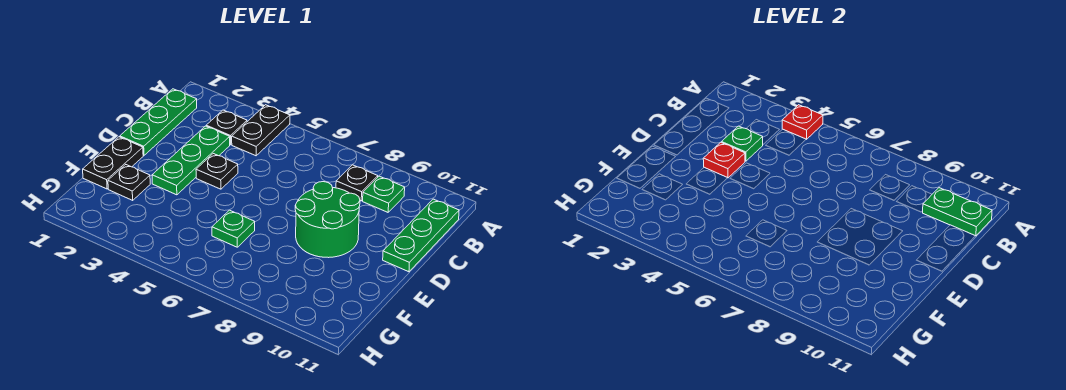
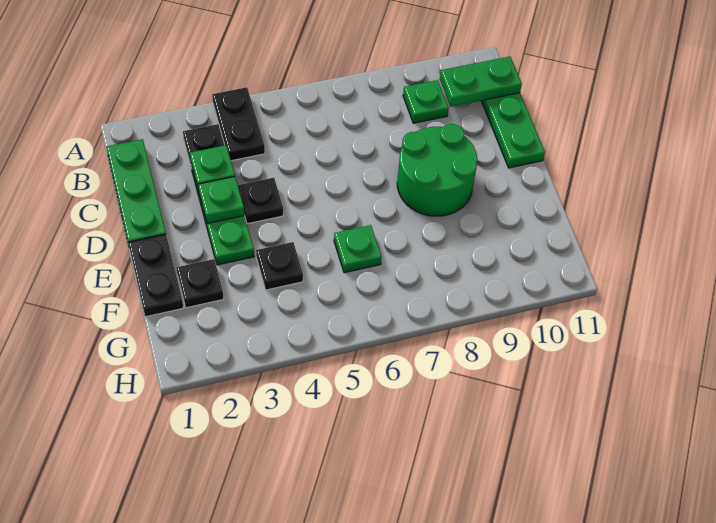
red plate A4 level 2 -> none
black plate B8 level 1 -> black plate F4 level 1
red plate D3 level 2 -> green plate D3 level 2

